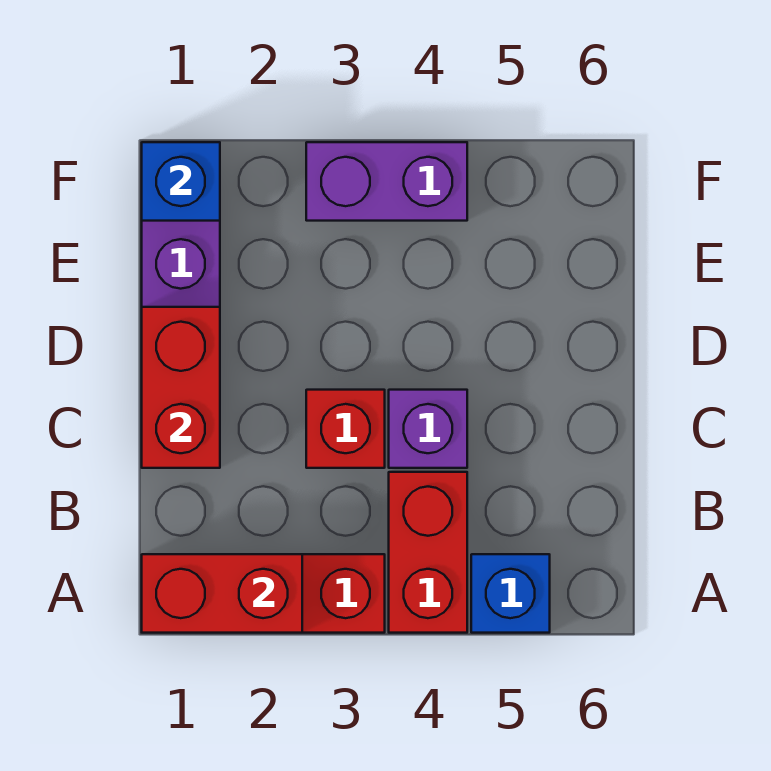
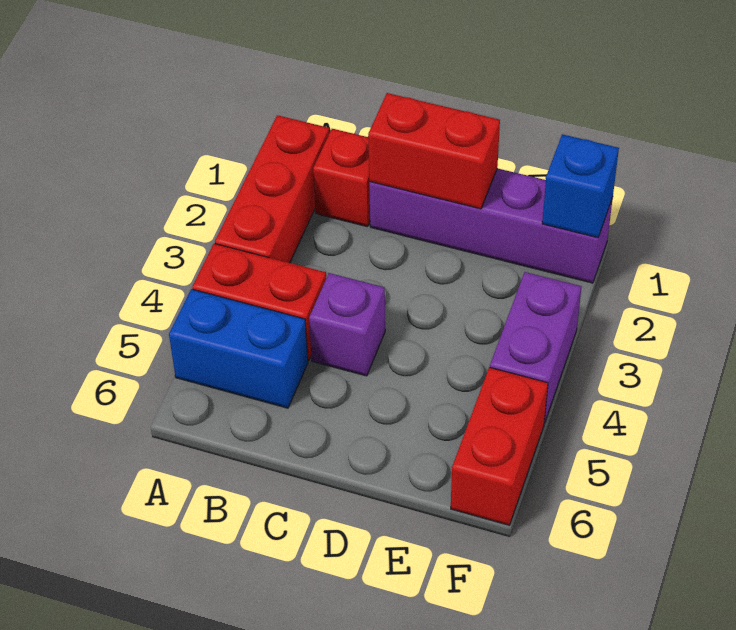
red brick A1:A2 level 2 -> red brick F5:F6 level 1
blue brick A5 level 1 -> blue brick A5:B5 level 1
red brick C3 level 1 -> red brick B1 level 1

